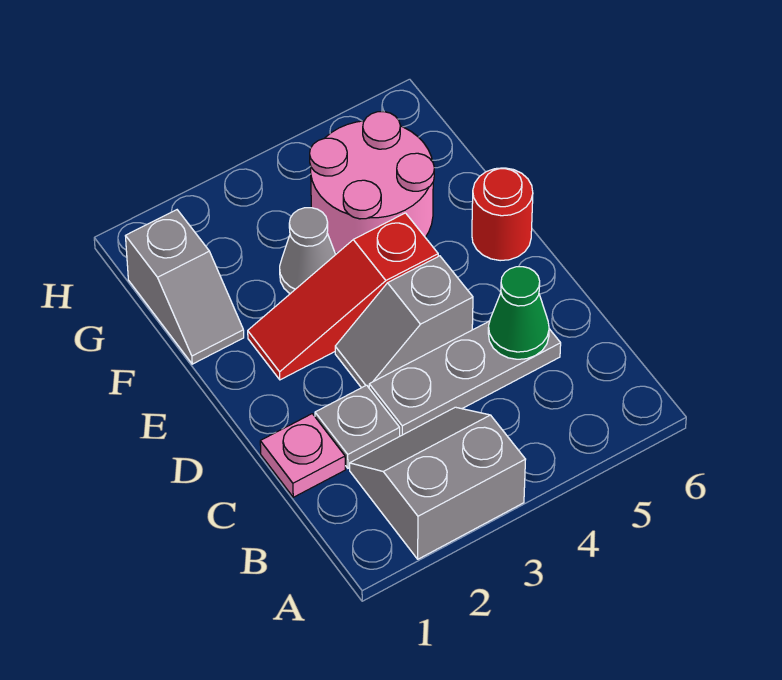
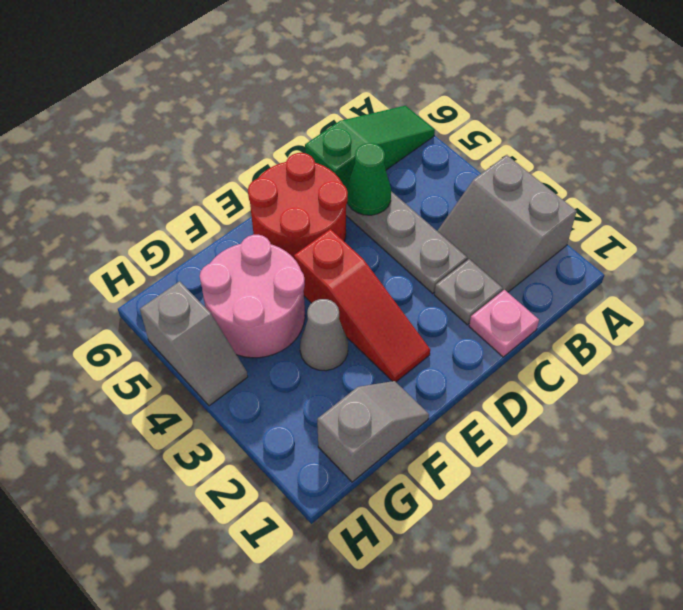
none -> green slope A6:C6 level 1 top C
grey slope D3:D4 level 1 top 4 -> grey slope H4:H5 level 1 top 5
red round brick E6 level 1 -> red round brick D5:E6 level 1

